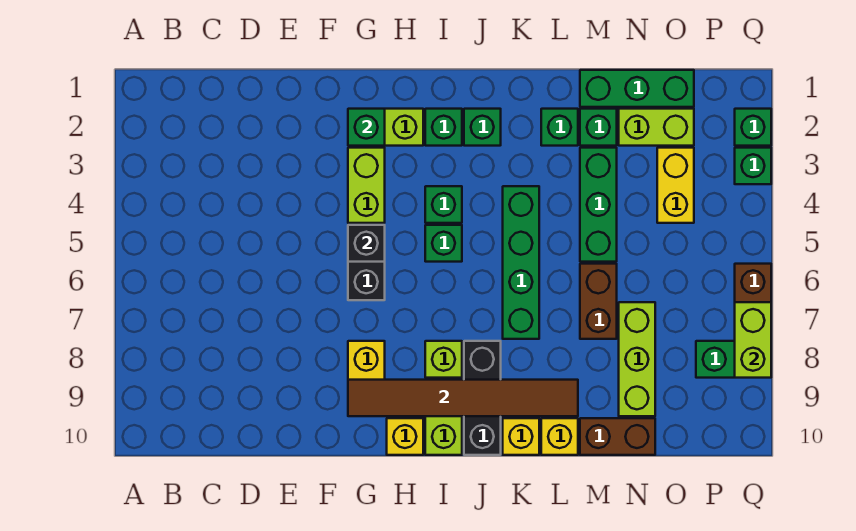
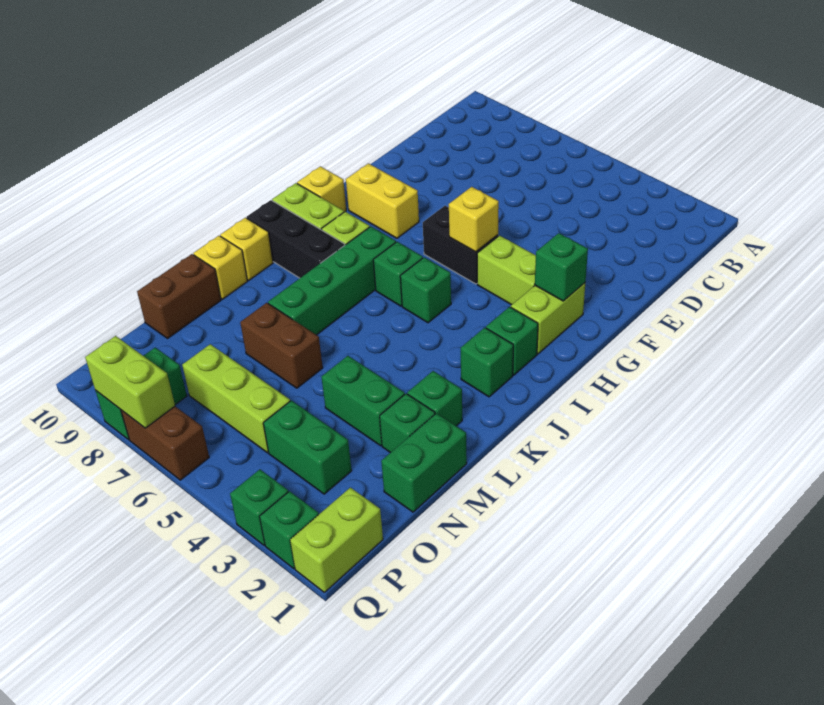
black brick G5 level 2 -> yellow brick G5 level 2
brown tile G9:L9 level 2 -> none
green brick I4 level 1 -> green brick I6 level 1
green brick K4:K7 level 1 -> green brick I7:L7 level 1
green brick M1:O1 level 1 -> green brick M1:N1 level 1
green brick M3:M5 level 1 -> green brick M3:M4 level 1
lime brick N2:O2 level 1 -> lime brick P1:Q1 level 1
lime brick N7:N9 level 1 -> lime brick O5:O7 level 1
yellow brick O3:O4 level 1 -> green brick O3:O4 level 1

